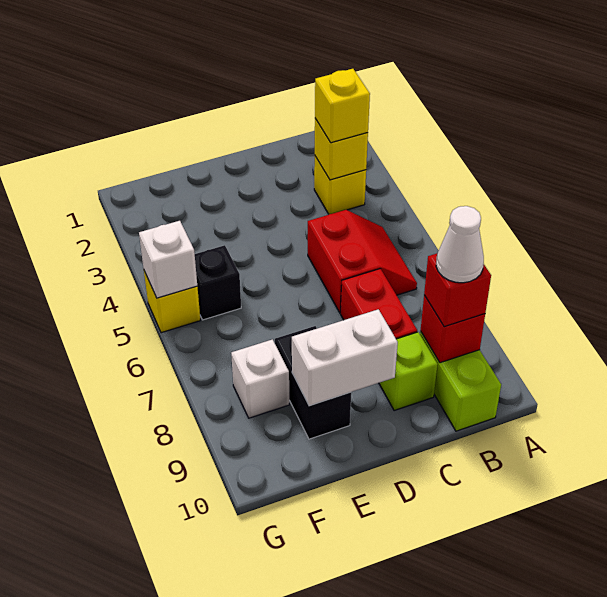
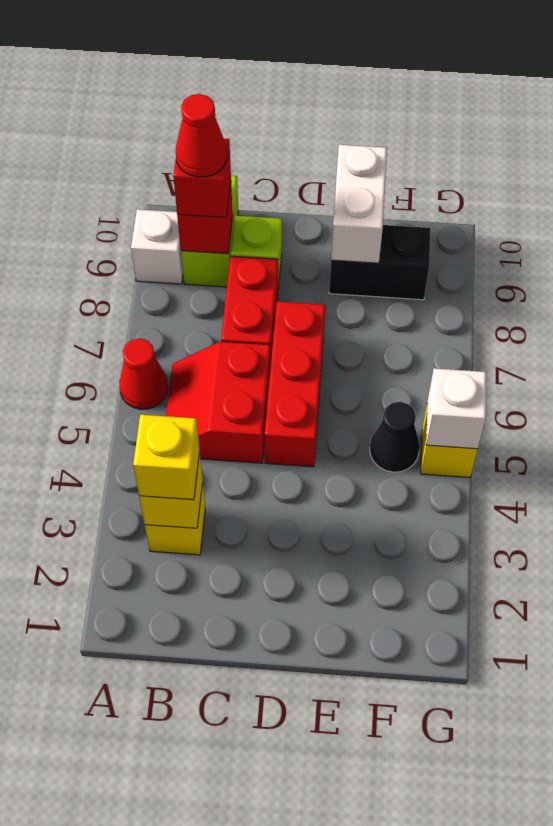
none -> red cone A6 level 1
white cone B9 level 4 -> red cone B9 level 4
none -> red brick D5:D7 level 1
white brick D9:E9 level 2 -> white brick E9:E10 level 2
black brick E8:E9 level 1 -> black brick E9:F9 level 1
black brick F5 level 1 -> black cone F5 level 1
white brick F8 level 1 -> white brick A9 level 1

